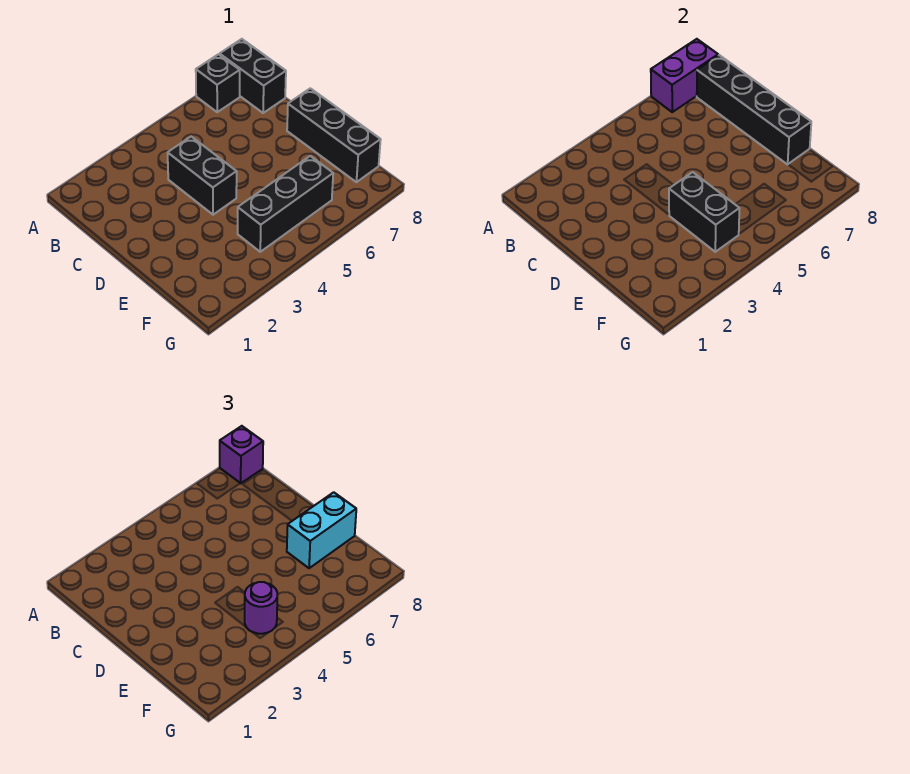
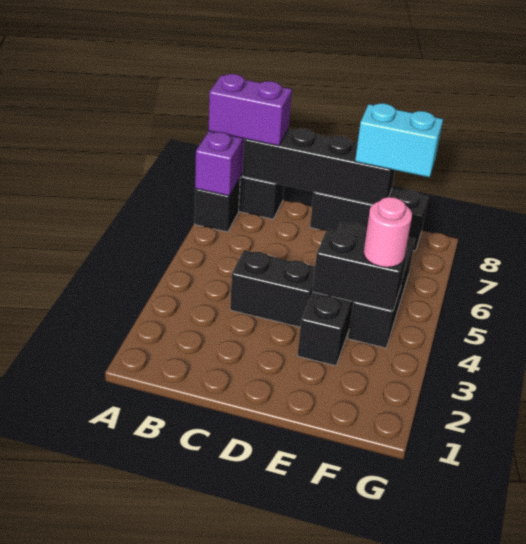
purple brick A8 level 3 -> purple brick A8:B8 level 3
none -> black brick E3:E6 level 1
cyan brick E7:E8 level 3 -> cyan brick E8:F8 level 3
purple round brick F4 level 3 -> pink round brick F4 level 3

